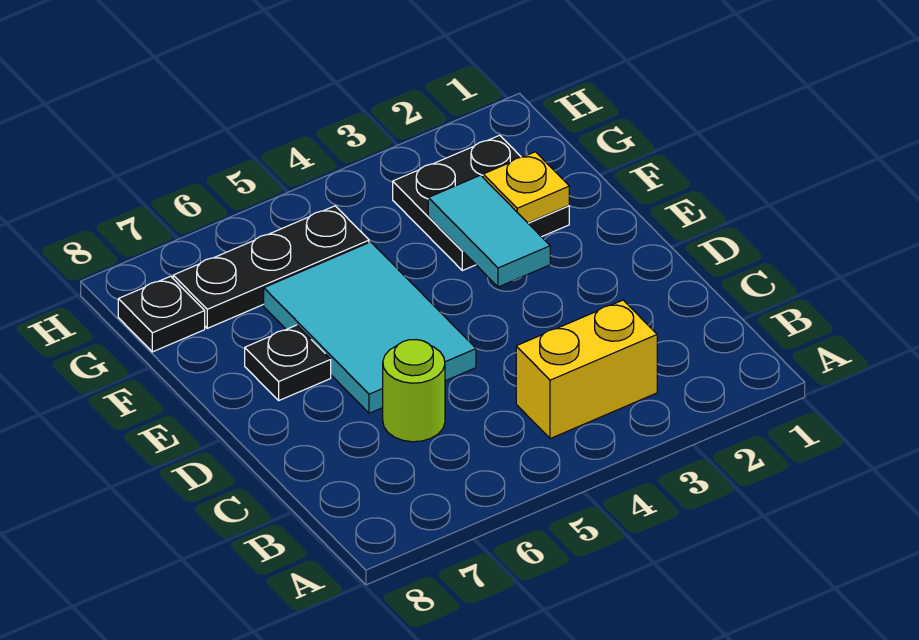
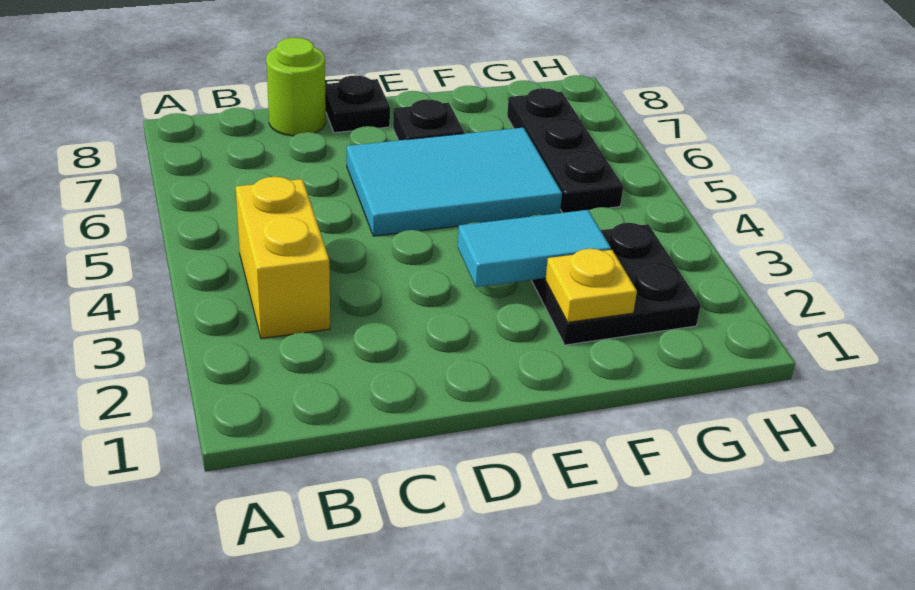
lime round brick C6 level 1 -> lime round brick C8 level 1
black plate G8 level 1 -> black plate D8 level 1

